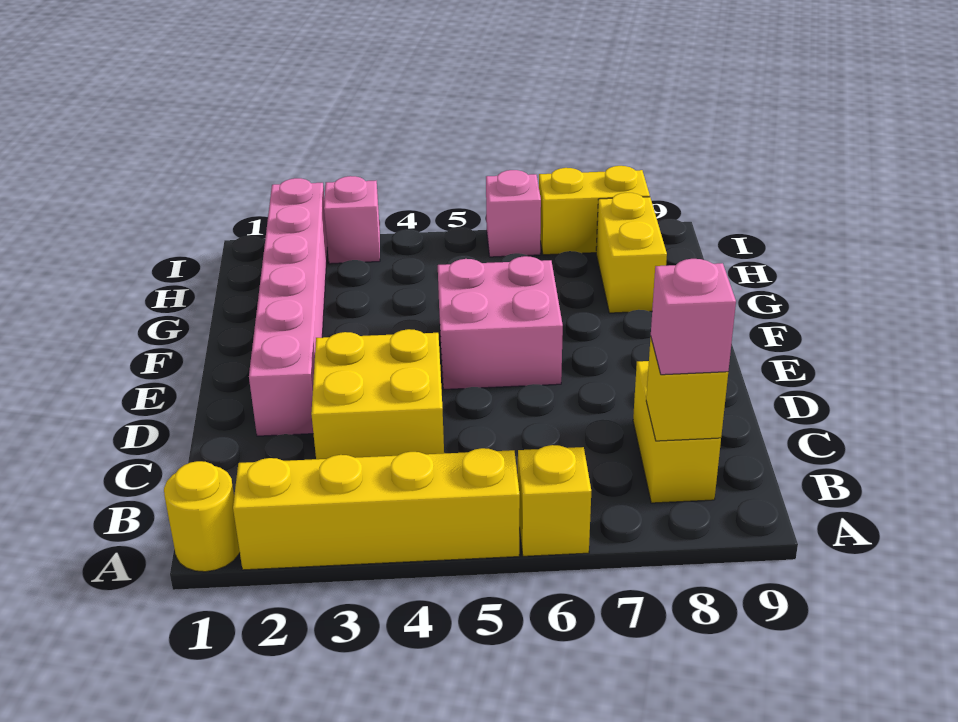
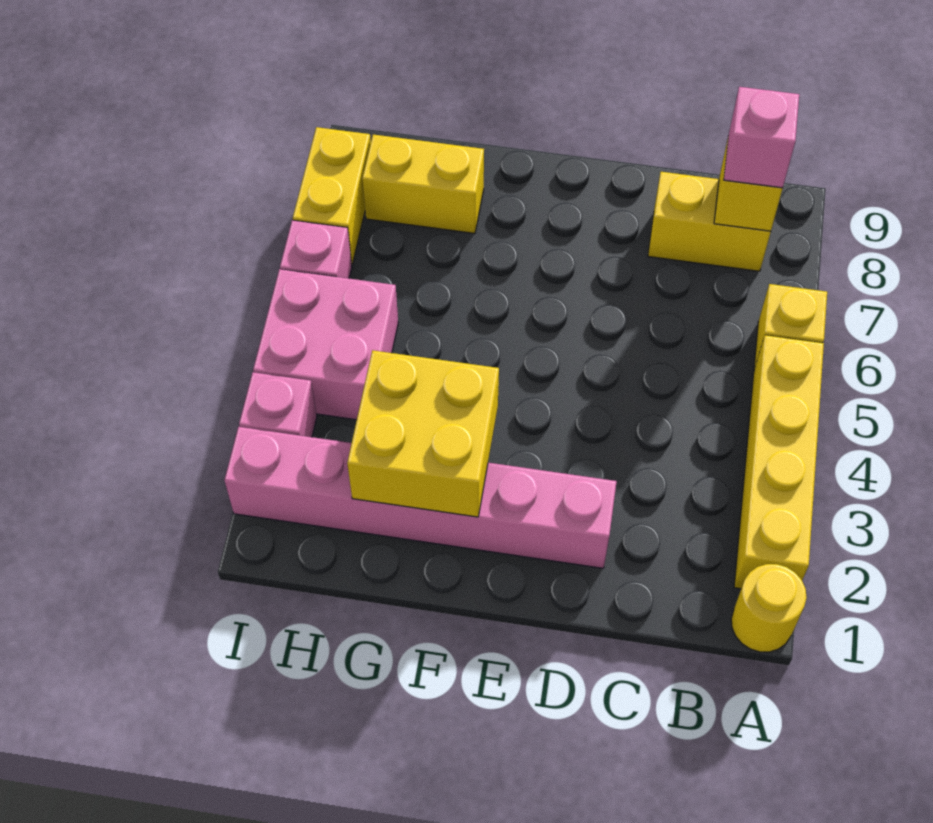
yellow brick C3:D4 level 1 -> yellow brick F2:G3 level 2
pink brick E5:F6 level 1 -> pink brick H4:I5 level 1

